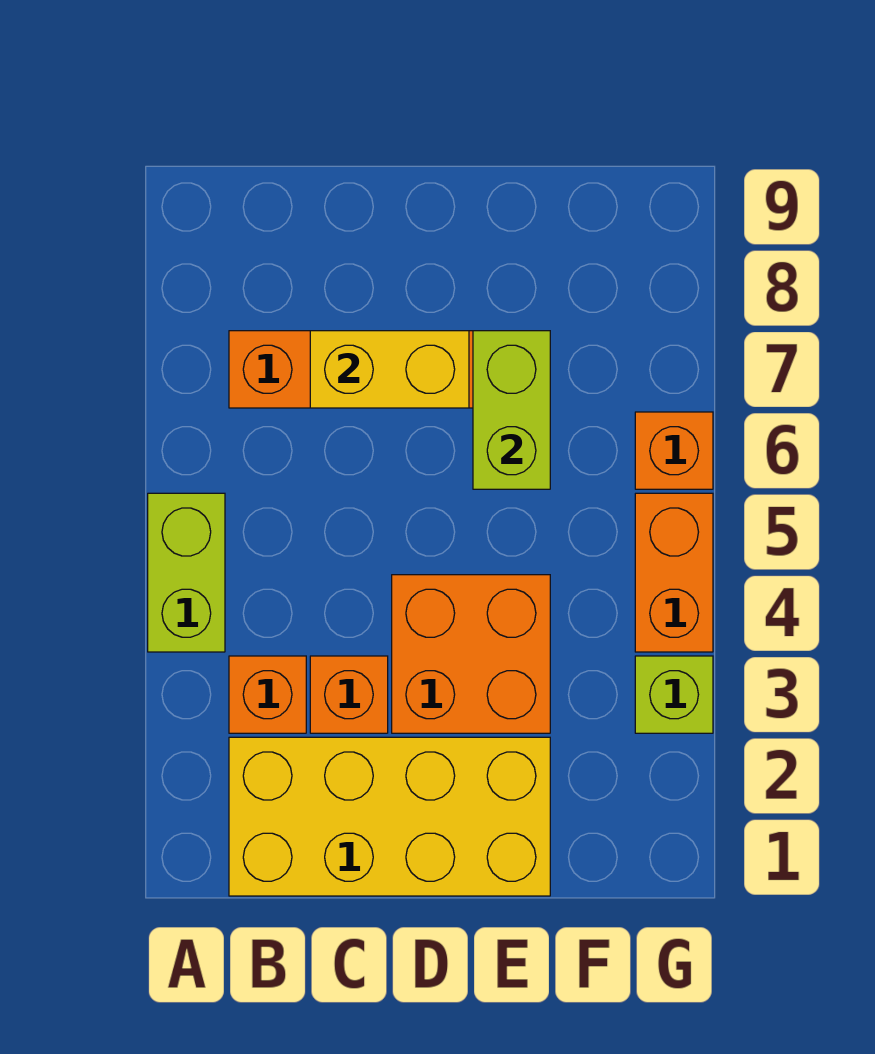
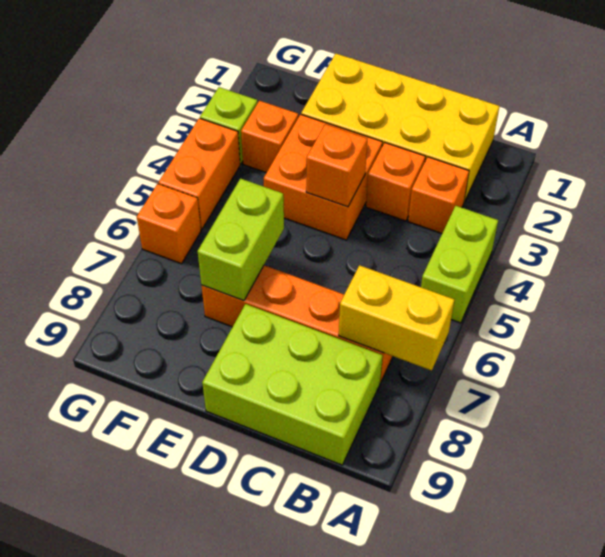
none -> lime brick B8:D9 level 1
yellow brick C7:D7 level 2 -> yellow brick A7:B7 level 2
none -> orange brick D4 level 2
none -> orange brick F3 level 1

